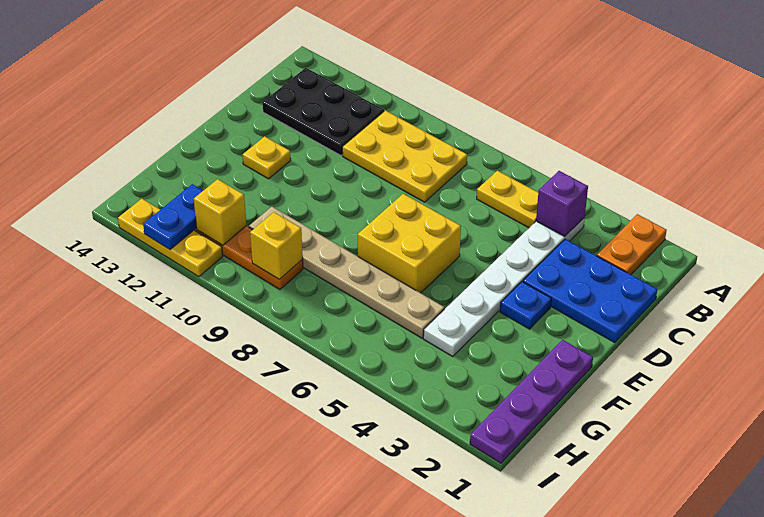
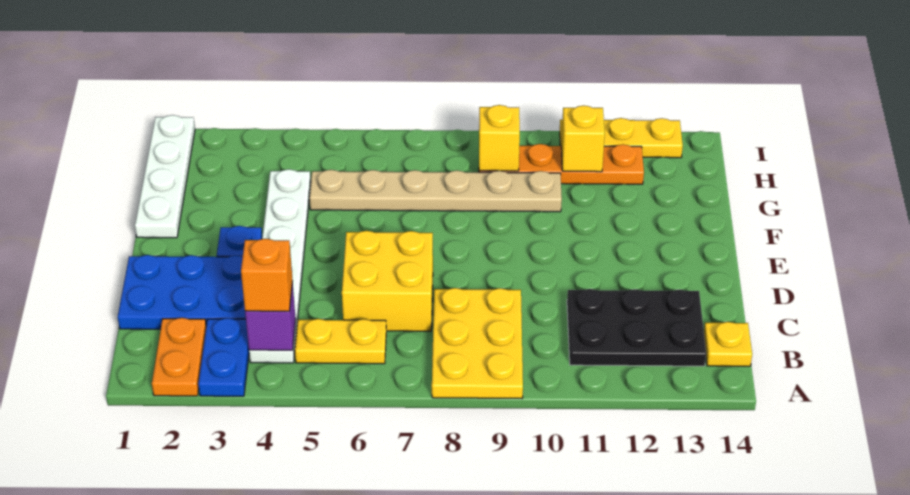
none -> orange brick B4 level 3
yellow plate B8:C10 level 1 -> yellow plate A8:C9 level 1
yellow brick E6:F7 level 1 -> yellow brick C6:D7 level 1
yellow plate E12 level 1 -> yellow plate B14 level 1
purple plate F1:I1 level 1 -> white plate F1:I1 level 1
blue plate H12:I12 level 2 -> blue plate A3:B3 level 1

